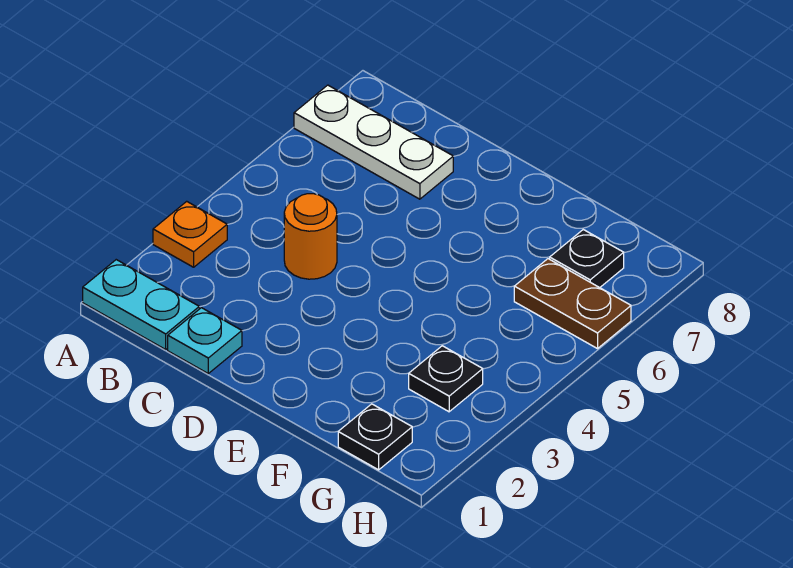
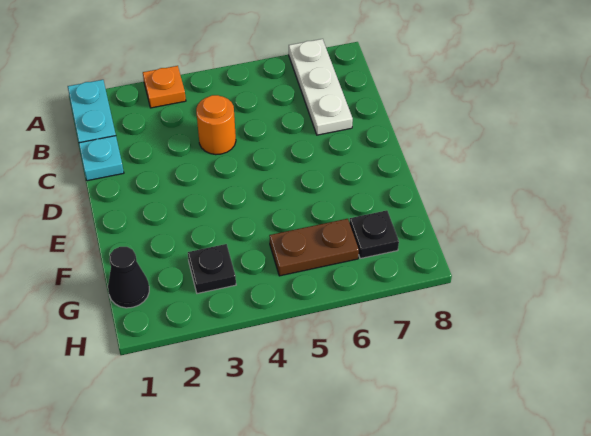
black plate G1 level 1 -> black cone G1 level 1
brown plate G6:H6 level 1 -> brown plate G5:G6 level 1

